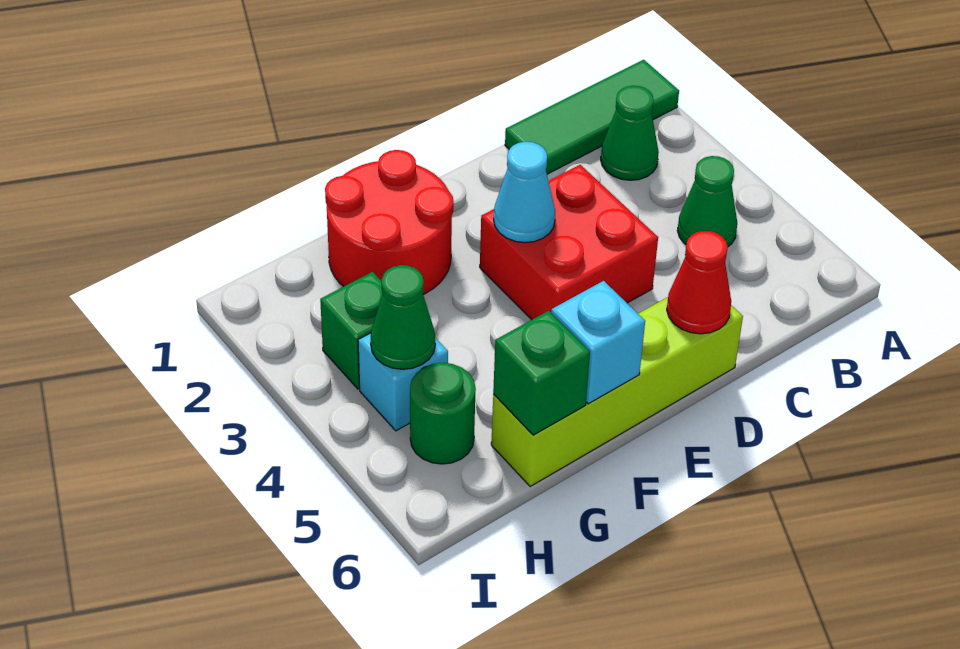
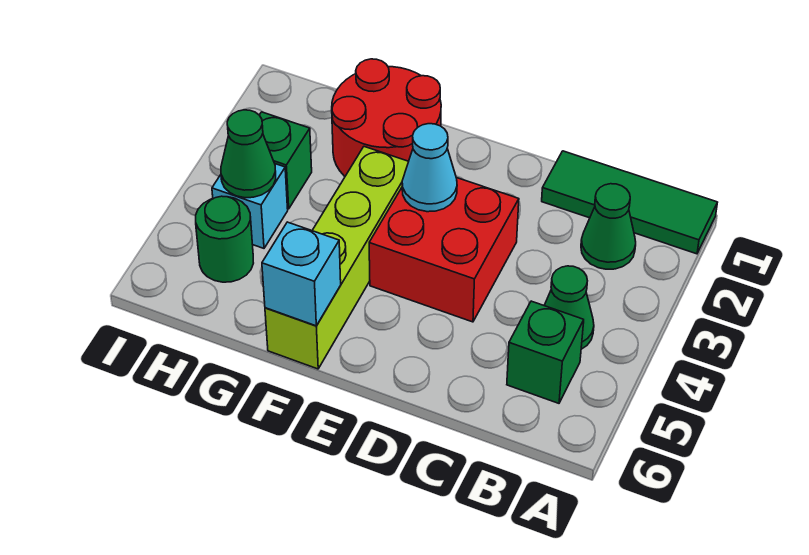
lime brick D6:G6 level 1 -> lime brick F3:F6 level 1
red cone D6 level 2 -> none
green brick G6 level 2 -> green brick B5 level 1

